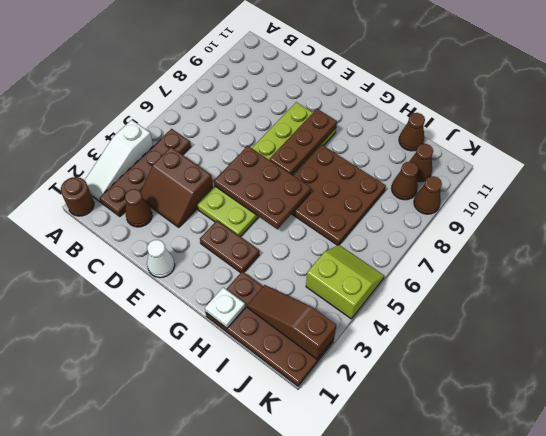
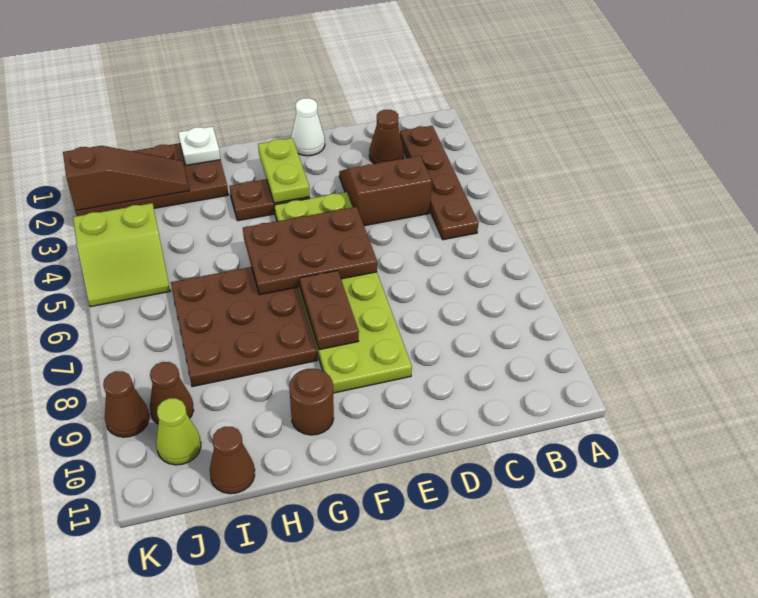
brown round brick A1 level 1 -> brown round brick G10 level 1
white slope A2:A4 level 1 top 4 -> none
none -> lime plate F2:F3 level 2
brown plate F7:F9 level 2 -> brown plate F7:F8 level 2
brown cone J10 level 1 -> lime cone J10 level 1

